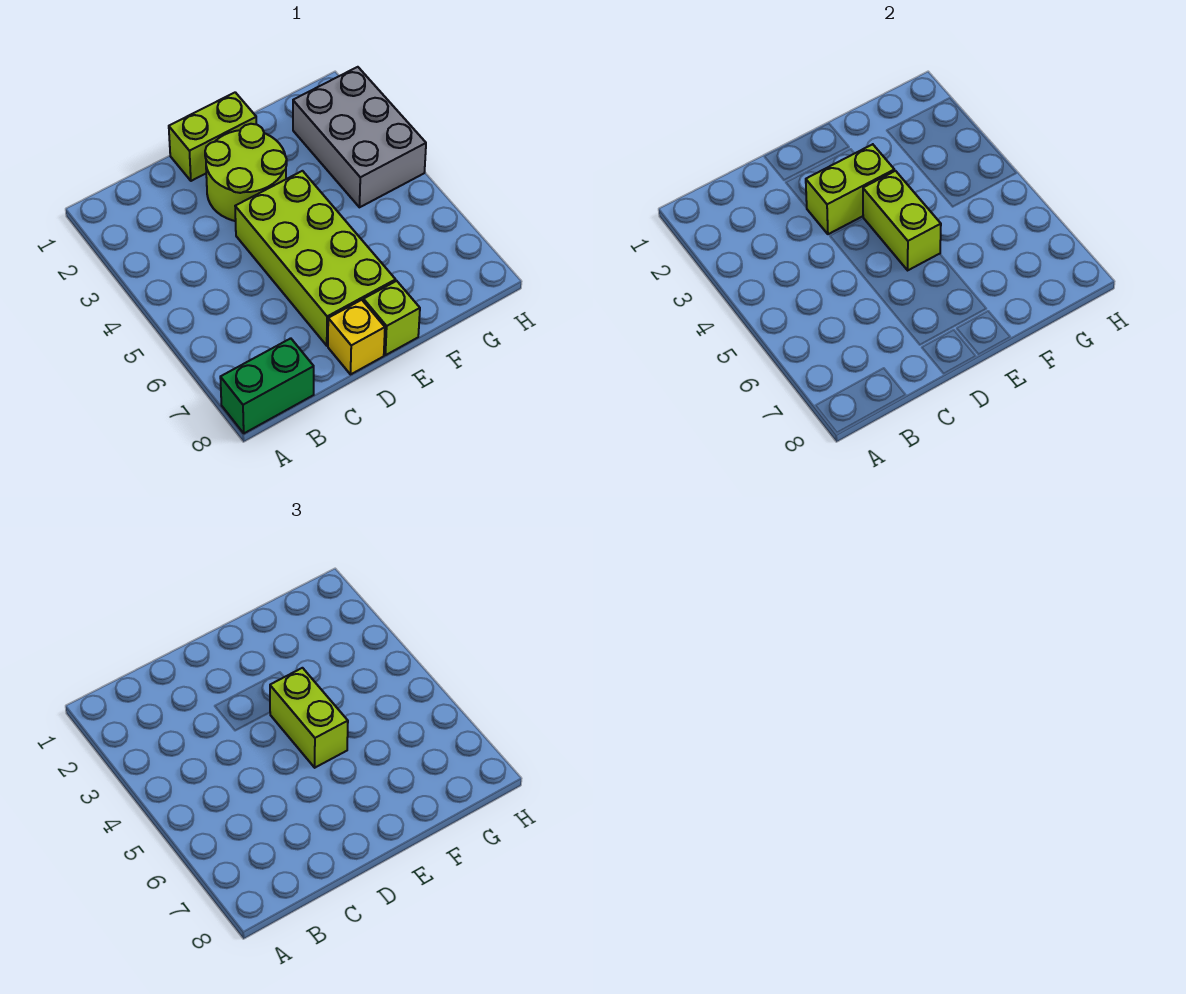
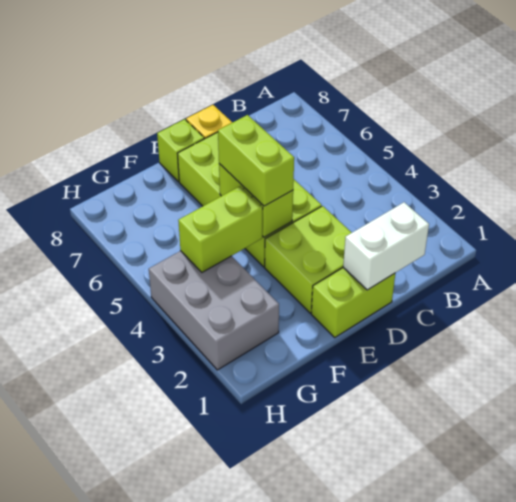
green brick A8:B8 level 1 -> none
none -> white brick C1:D1 level 2
lime round brick D2:E3 level 1 -> lime brick D2:E3 level 1
lime brick D3:E3 level 2 -> lime brick F4:G4 level 2

